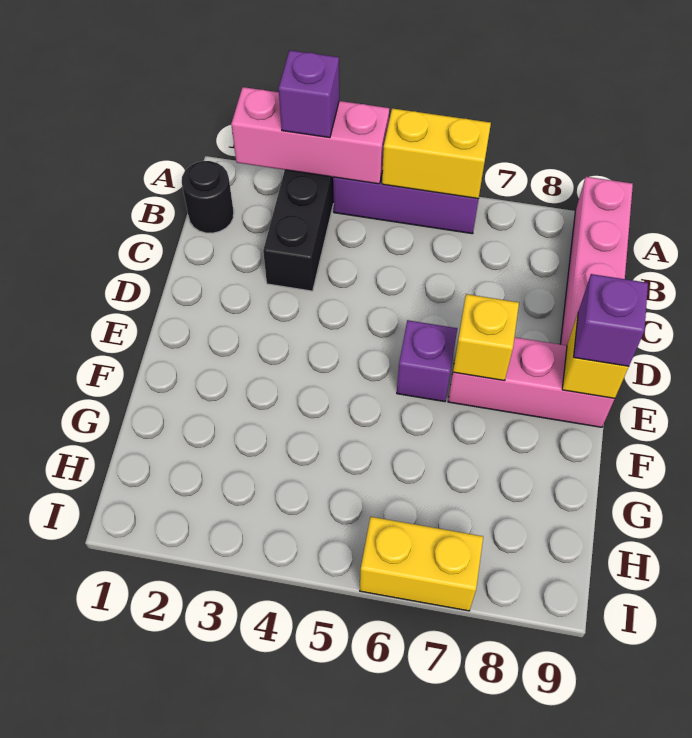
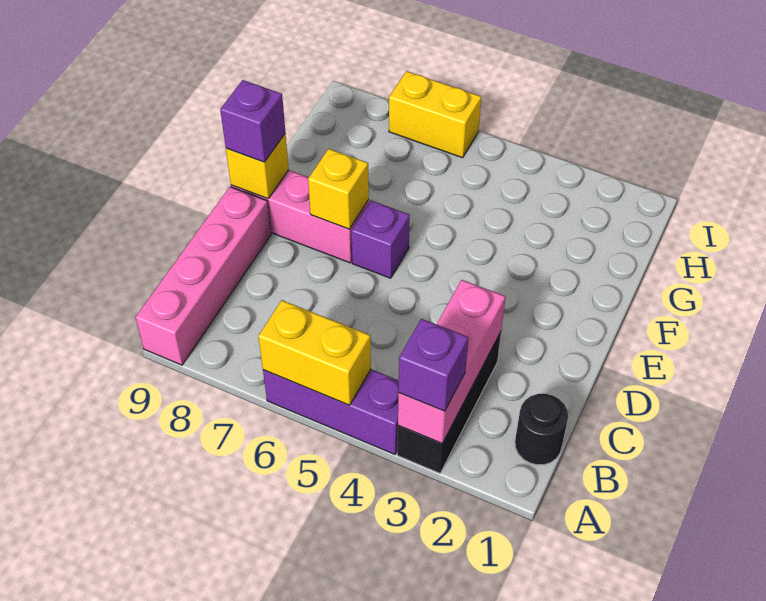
pink brick A2:A4 level 2 -> pink brick A3:C3 level 2

